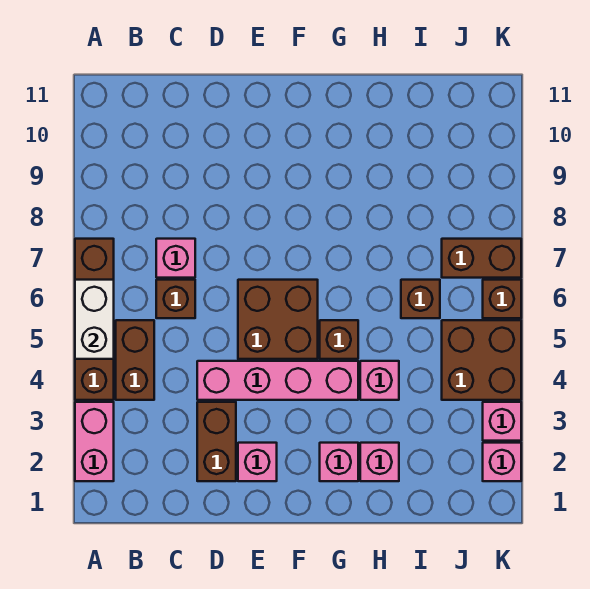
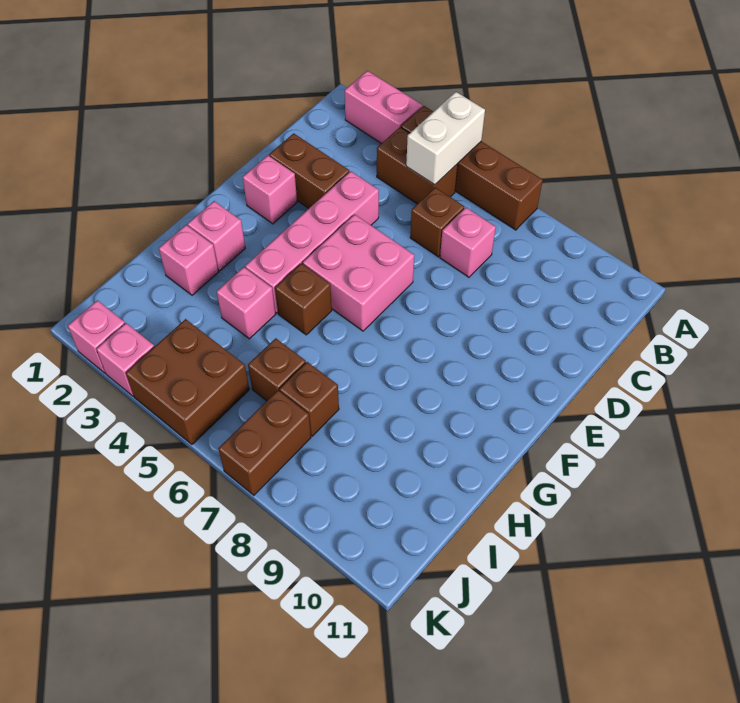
white brick A5:A6 level 2 -> white brick A5:B5 level 2
brown brick E5:F6 level 1 -> pink brick E5:F6 level 1
brown brick K6 level 1 -> brown brick I7 level 1

